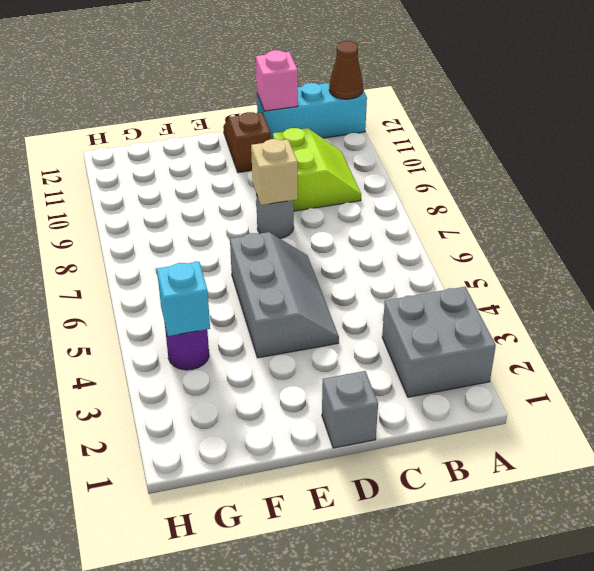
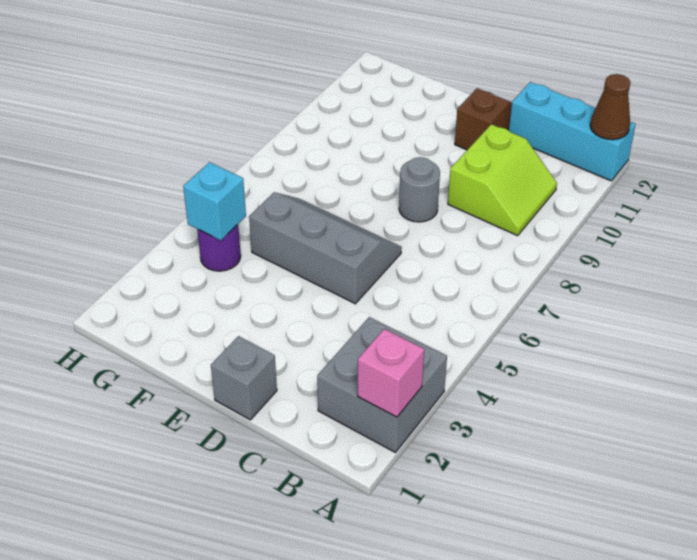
pink brick C12 level 2 -> pink brick A2 level 2
grey slope D4:E6 level 1 top E -> grey slope D5:F6 level 1 top 5
tan brick D8 level 2 -> none

